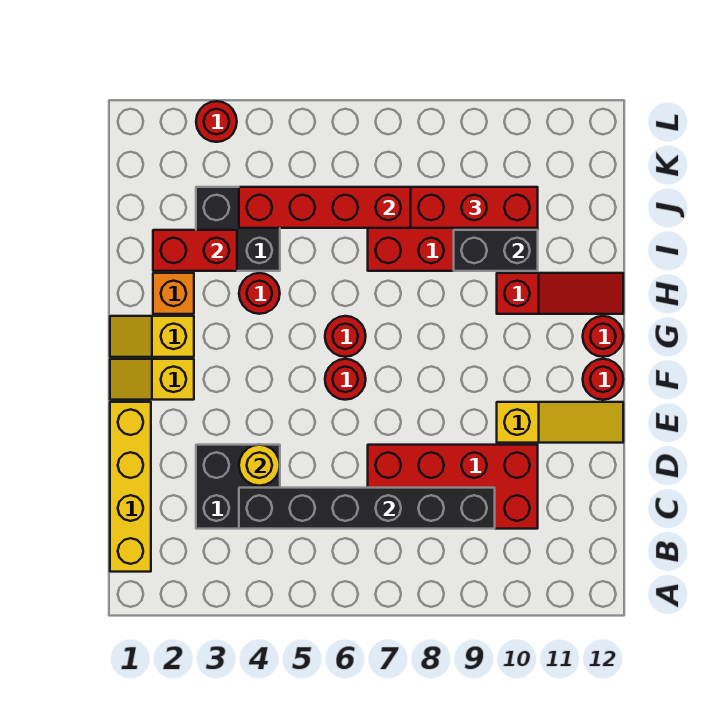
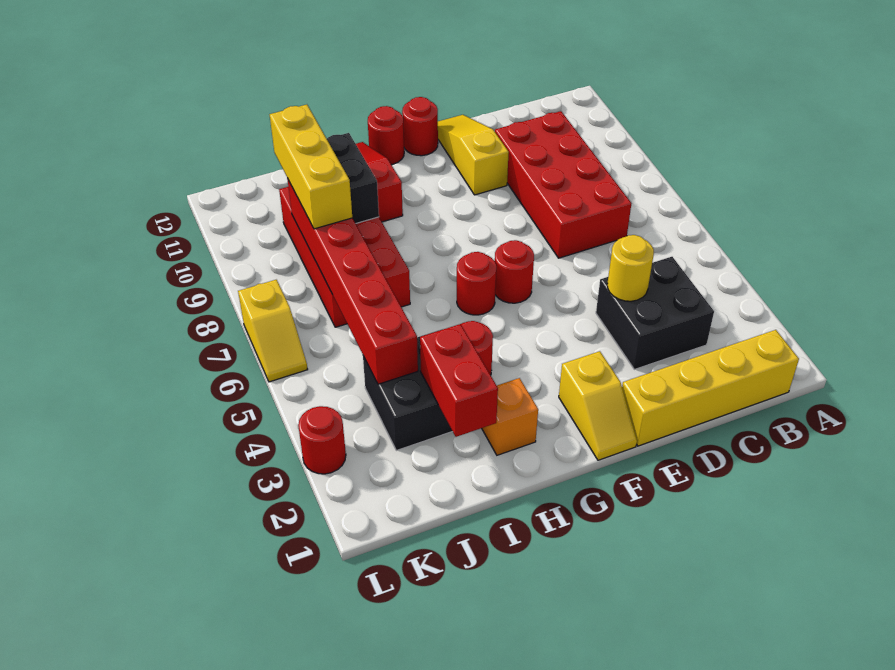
black brick C4:C9 level 2 -> none
yellow slope G1:G2 level 1 top 2 -> yellow slope L6:L7 level 1 top 7
red brick J8:J10 level 3 -> yellow brick J8:J10 level 3

